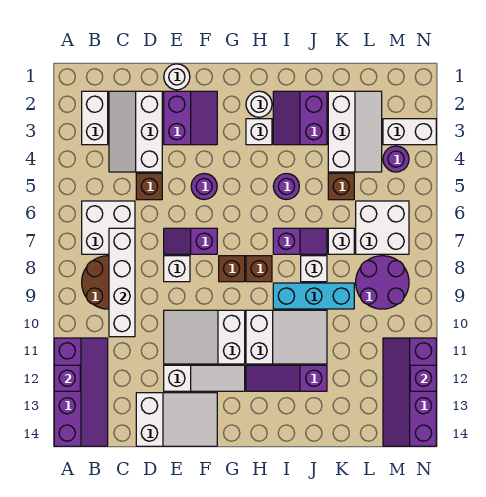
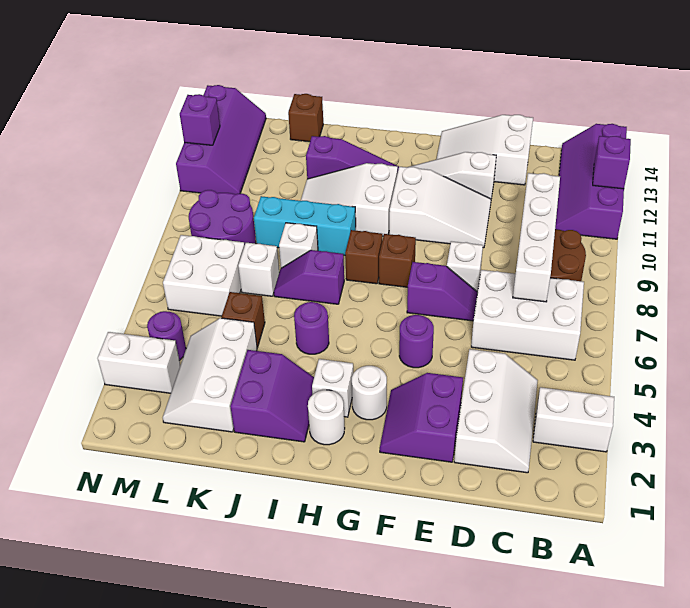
white brick B2:B3 level 1 -> white brick A3:B3 level 1
white brick B6:C7 level 1 -> white brick B6:D7 level 1
brown brick D5 level 1 -> brown brick K14 level 1
white round brick E1 level 1 -> white round brick G3 level 1

